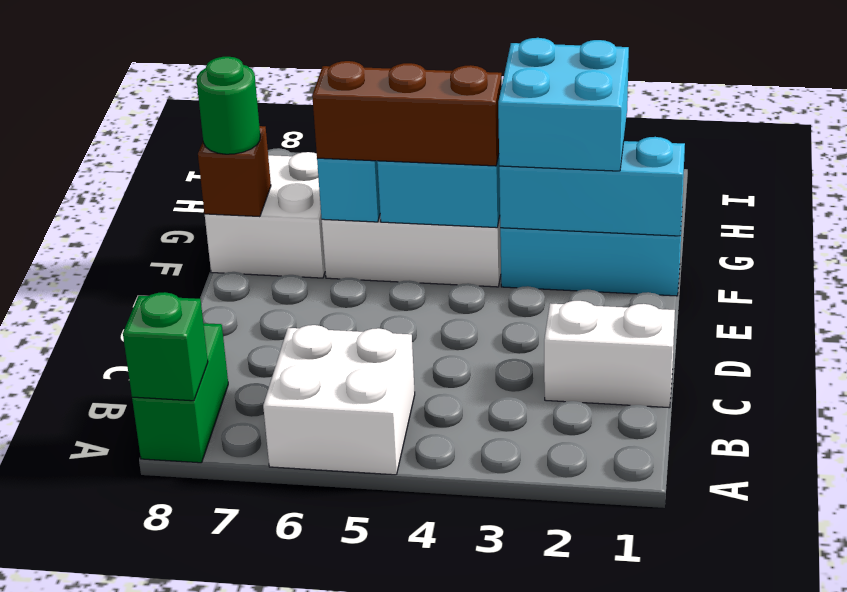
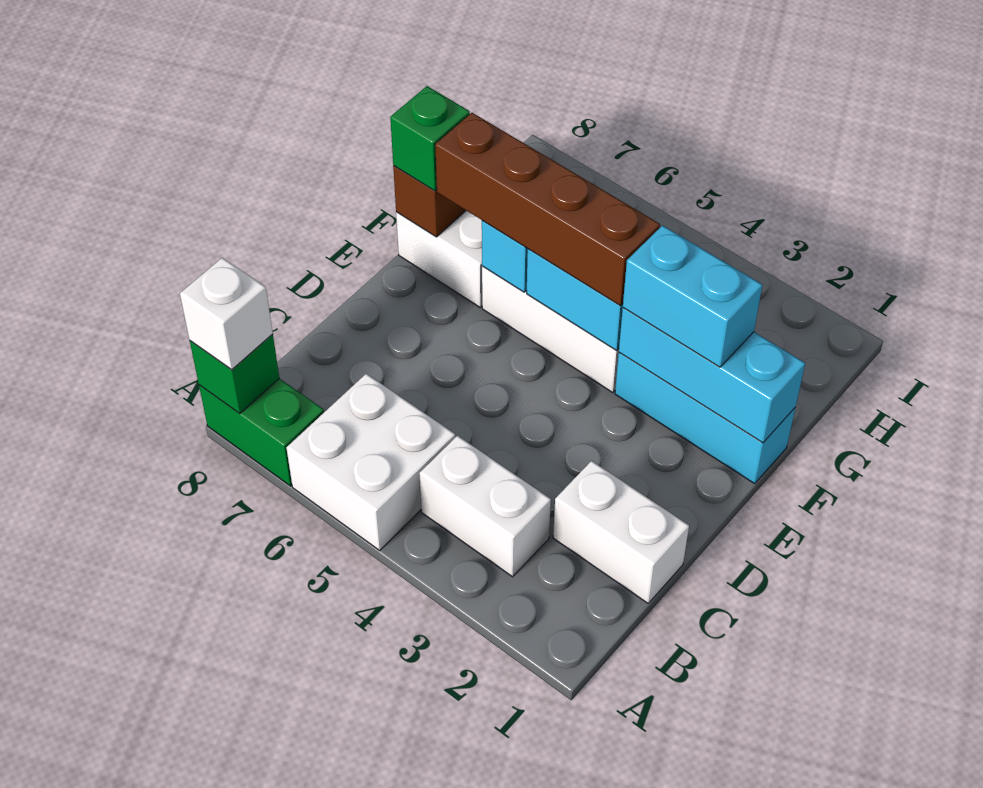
green brick A8:B8 level 1 -> green brick A7:A8 level 1
none -> white brick A8 level 3
none -> white brick B3:B4 level 1
cyan brick F2:G3 level 3 -> cyan brick F2:F3 level 3
brown brick F4:F6 level 3 -> brown brick F4:F7 level 3
green round brick F8 level 3 -> green brick F8 level 3

